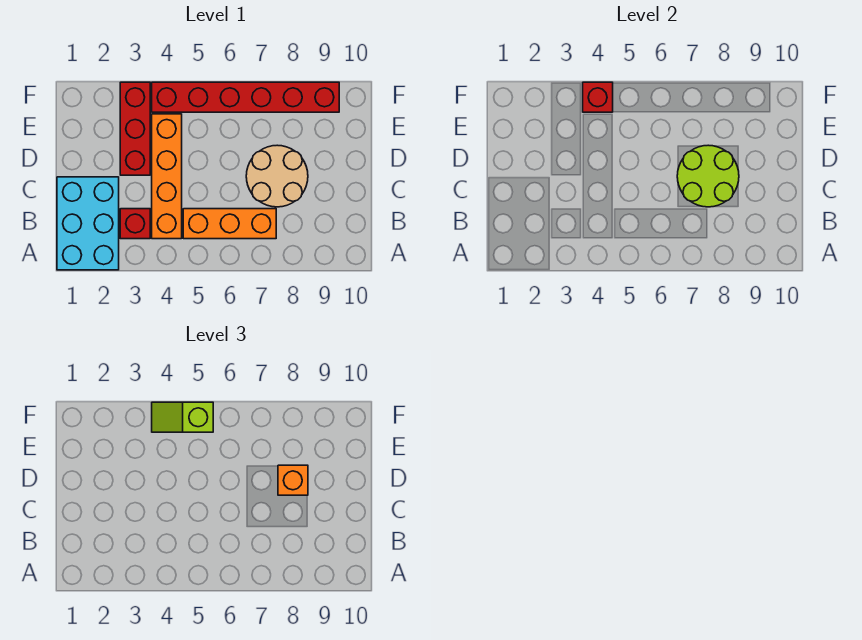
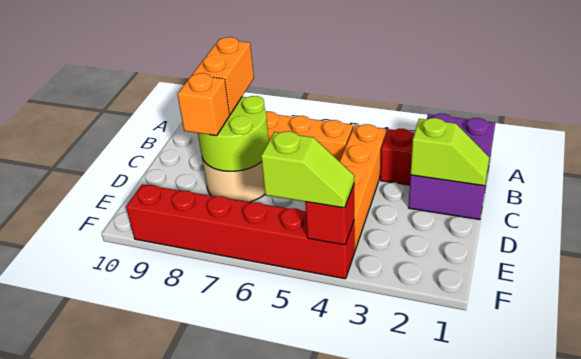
cyan brick A1:C2 level 1 -> purple brick A1:C2 level 1
none -> orange brick B8:C8 level 3
none -> lime slope C1:C2 level 2 top 2
red brick D3:F3 level 1 -> none

